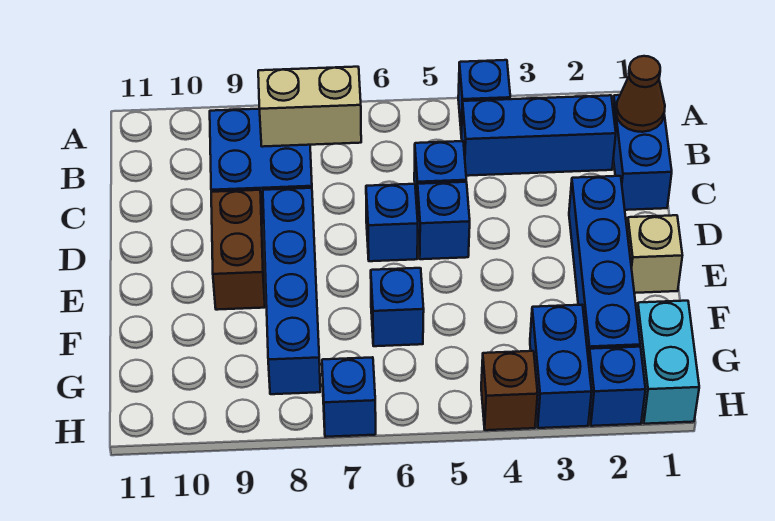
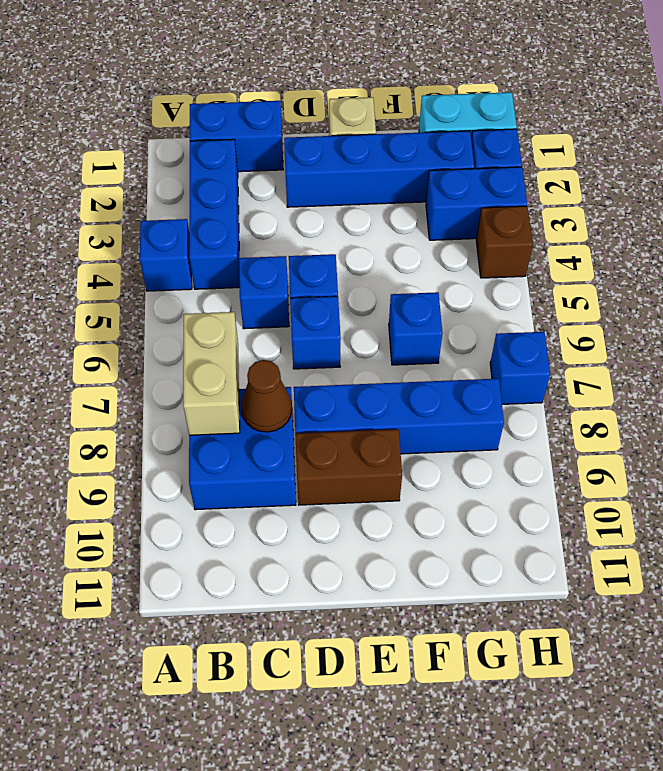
brown cone B1 level 2 -> brown cone C8 level 2

